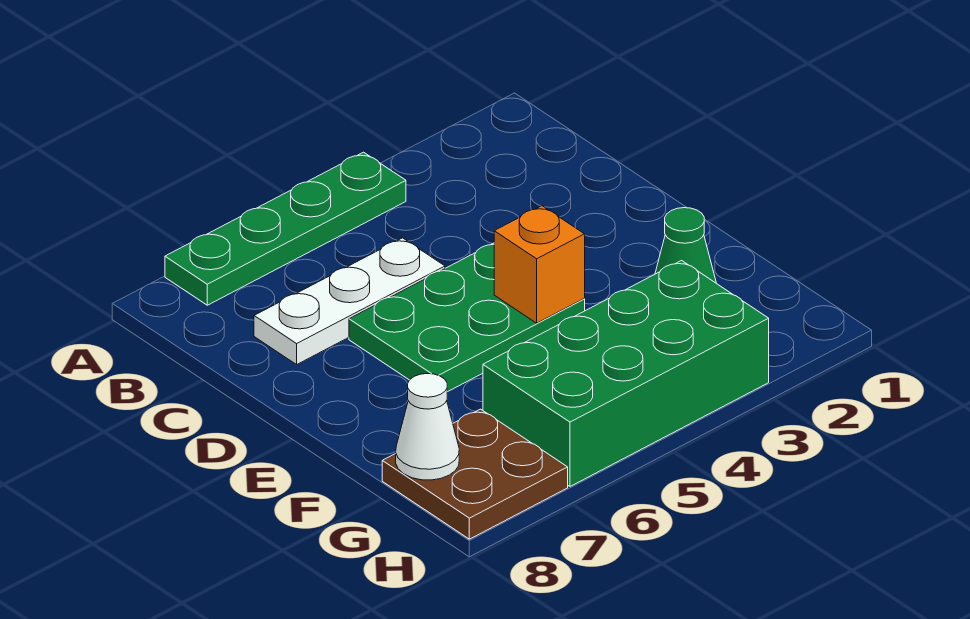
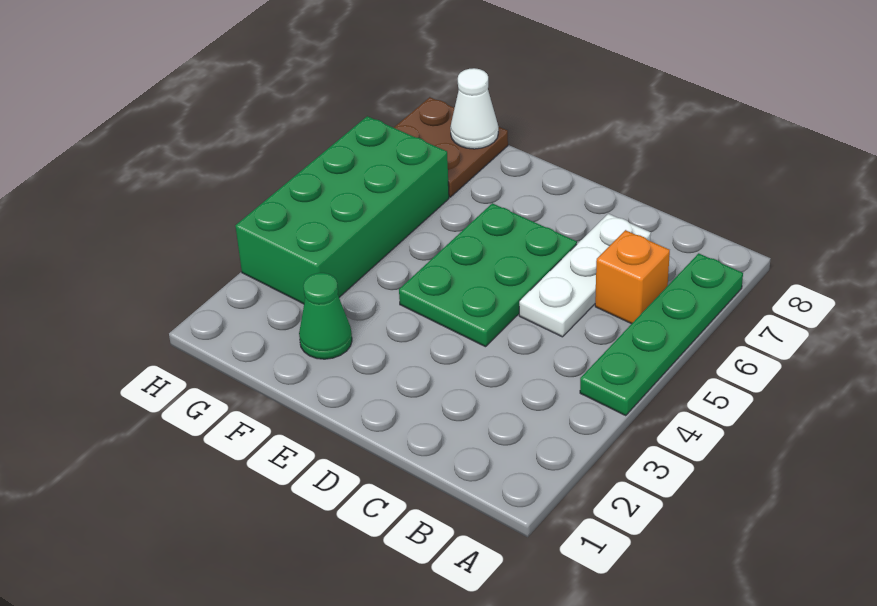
orange brick E4 level 2 -> orange brick B6 level 1

